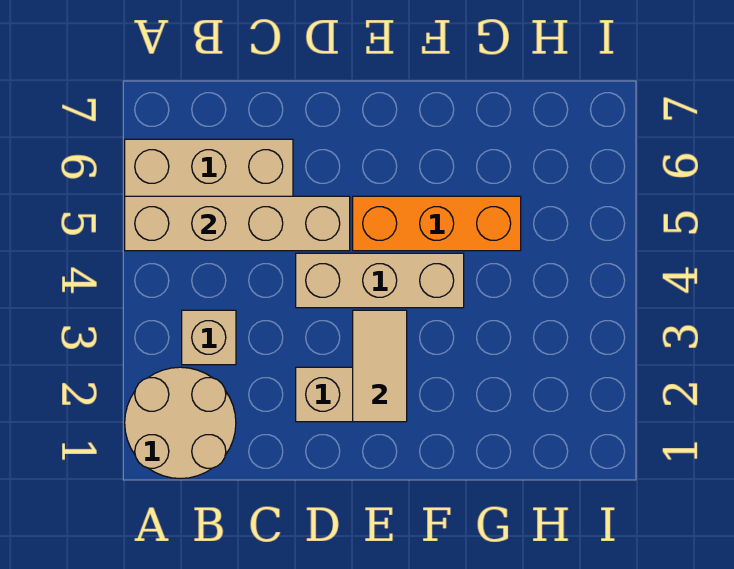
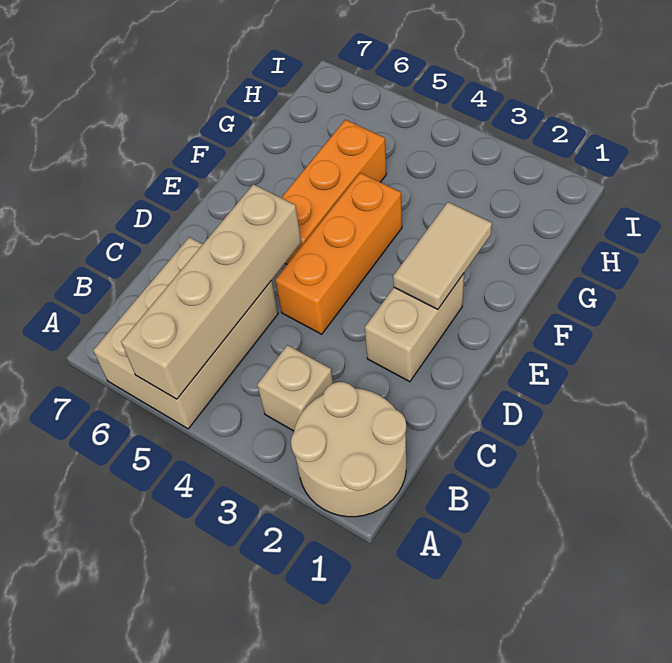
tan brick D4:F4 level 1 -> orange brick D4:F4 level 1
tan tile E2:E3 level 2 -> tan tile E2:F2 level 2

